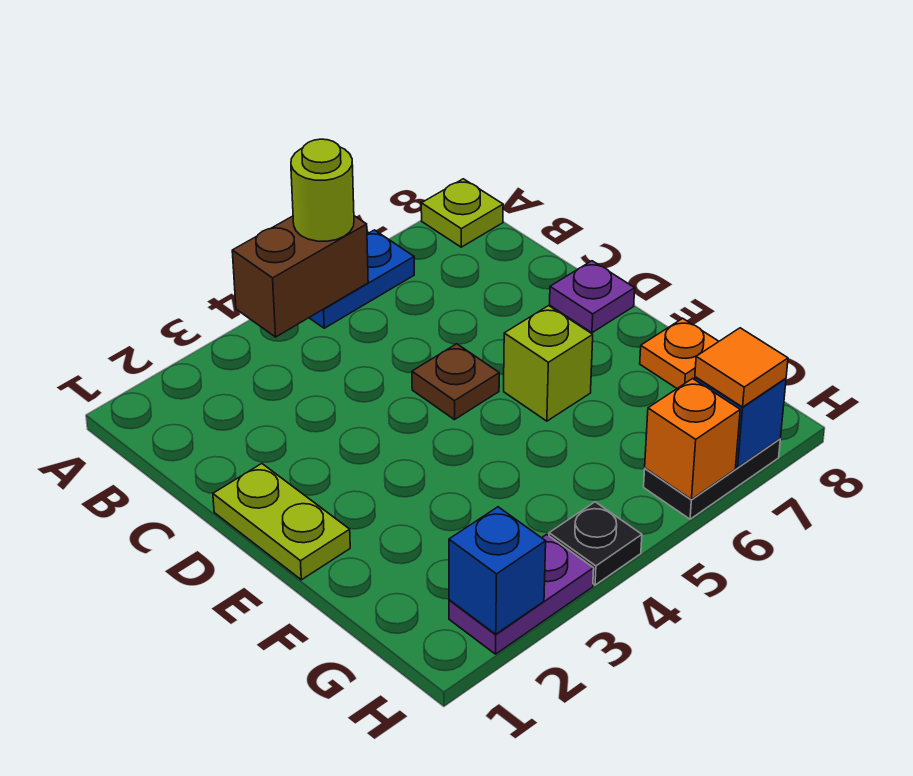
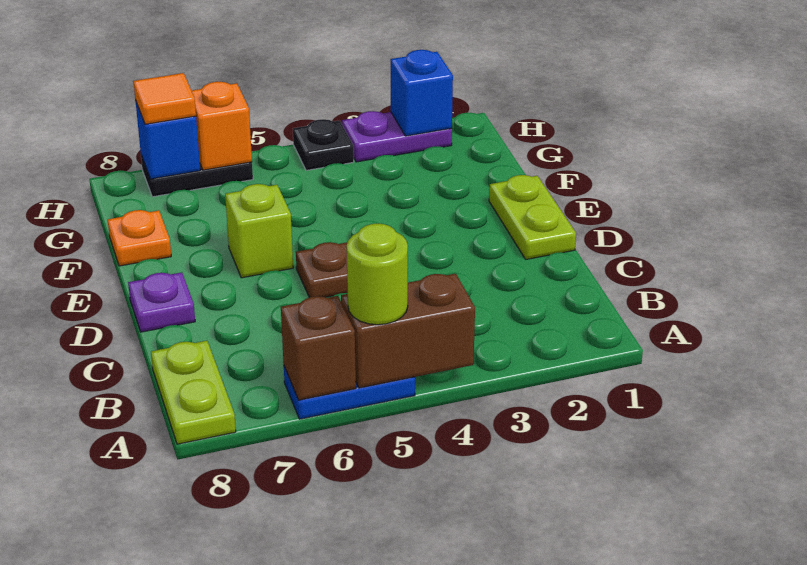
none -> brown brick A6 level 2
lime plate A8 level 1 -> lime plate A8:B8 level 1

